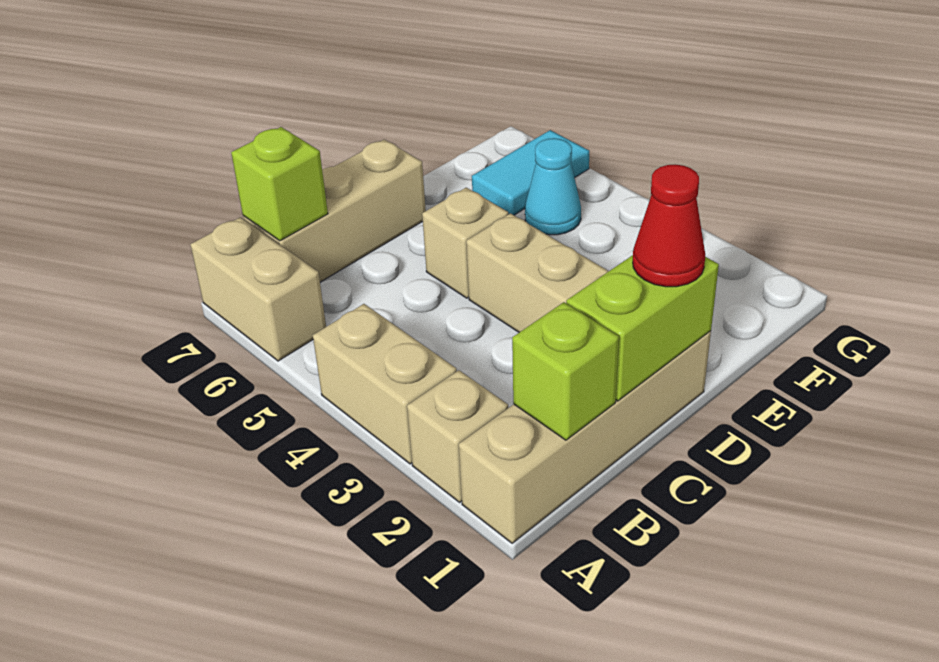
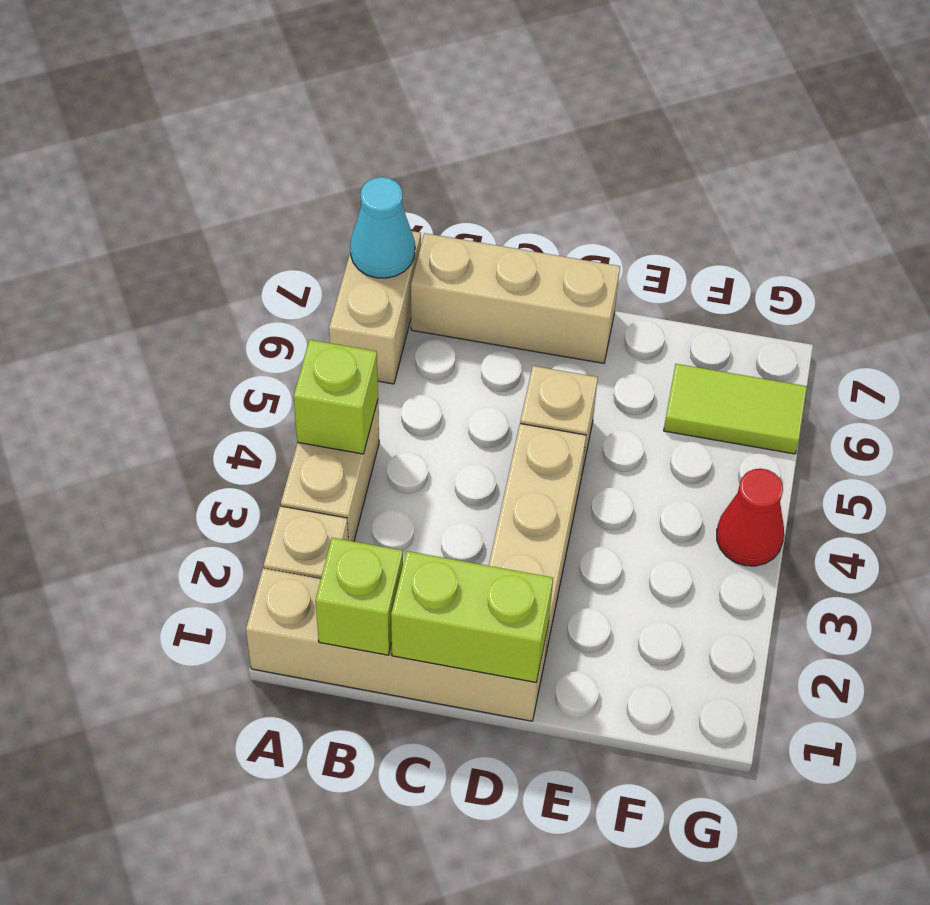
lime brick B7 level 2 -> lime brick A4 level 2
red cone D1 level 3 -> red cone G4 level 1
cyan cone F5 level 1 -> cyan cone A7 level 2
cyan tile F6:G6 level 1 -> lime tile F6:G6 level 1

